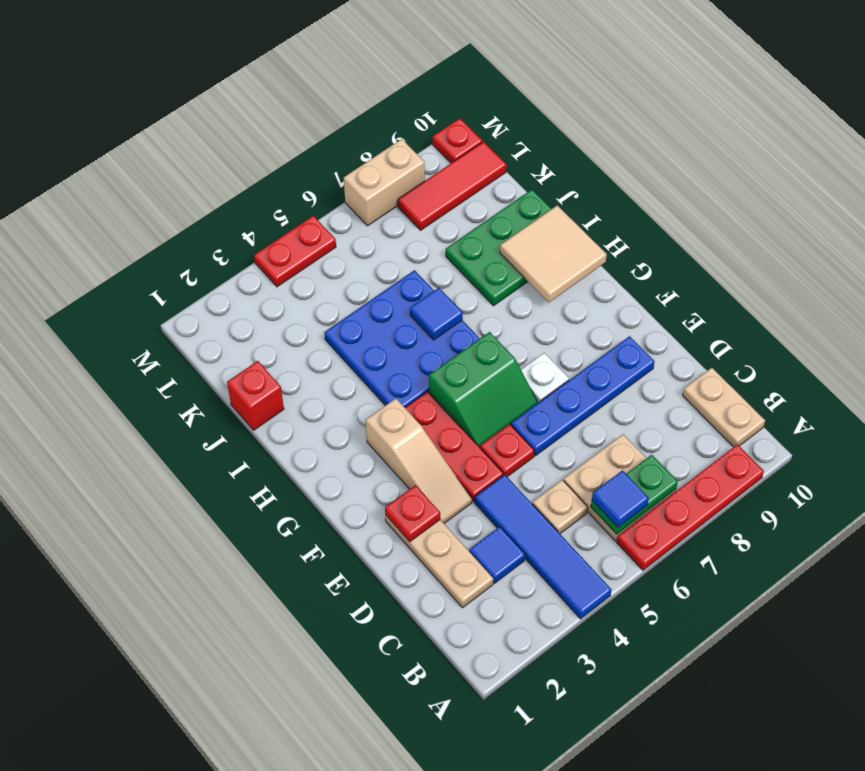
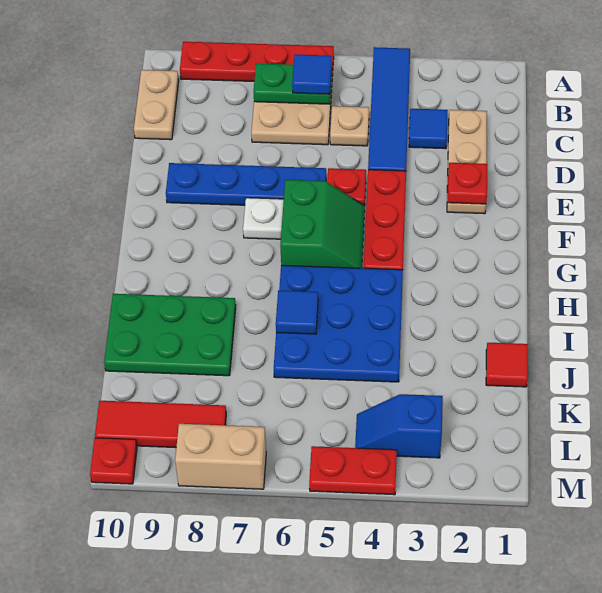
tan slope E3:G3 level 1 top G -> none
green slope F5:G6 level 1 top G -> green slope F5:G6 level 1 top 6
tan tile H9:I10 level 2 -> none
red brick J1 level 1 -> red tile J1 level 1
none -> blue slope L3:L4 level 1 top 3

